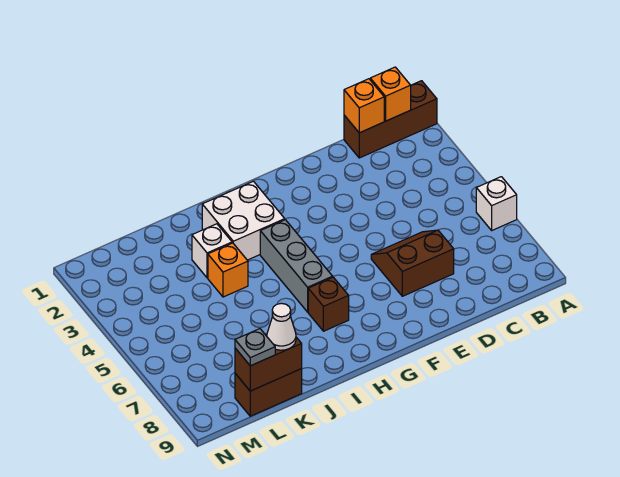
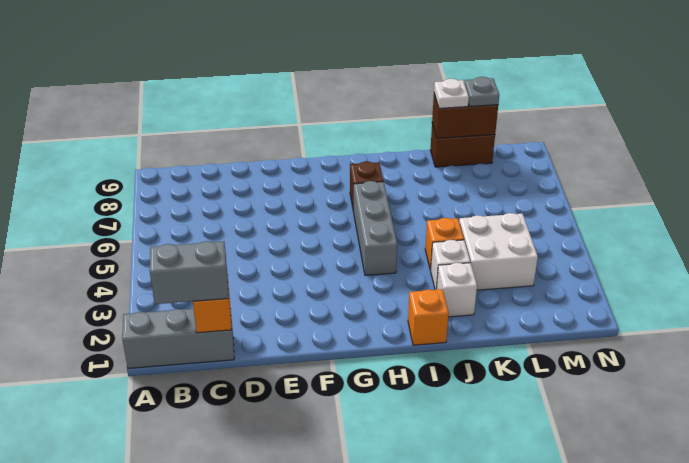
brown brick A1:C1 level 1 -> grey brick A1:C1 level 1
white brick A6 level 1 -> white brick J2 level 1
orange brick B1 level 2 -> orange brick I1 level 1
none -> grey brick B1:C1 level 3
brown slope D6:E7 level 1 top 7 -> none
white brick H2:I3 level 1 -> white brick K3:L4 level 1
white cone K9 level 3 -> white plate K9 level 3

